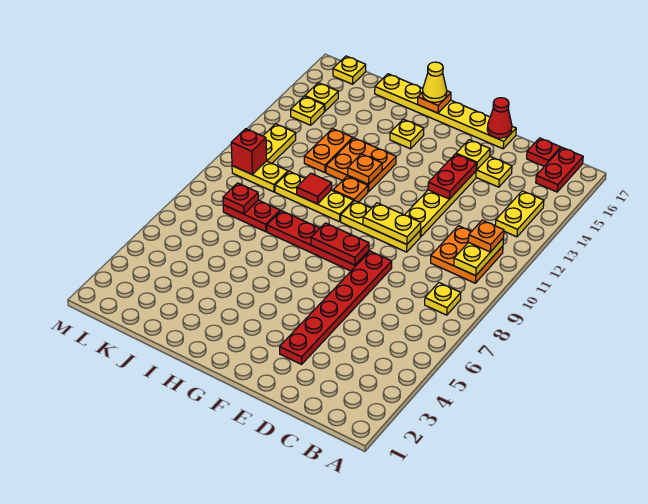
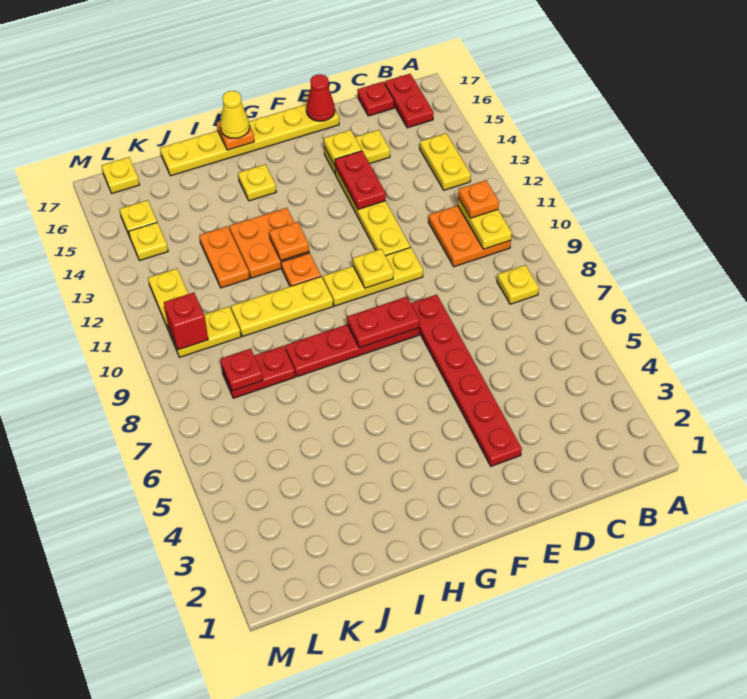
yellow plate E10:F10 level 2 -> yellow plate F10 level 2
red tile I10 level 2 -> none

